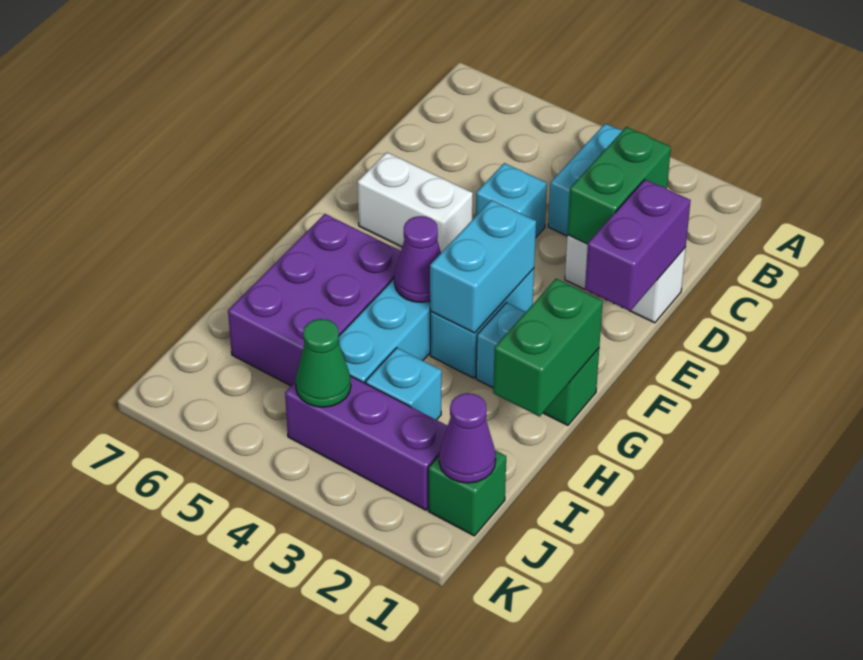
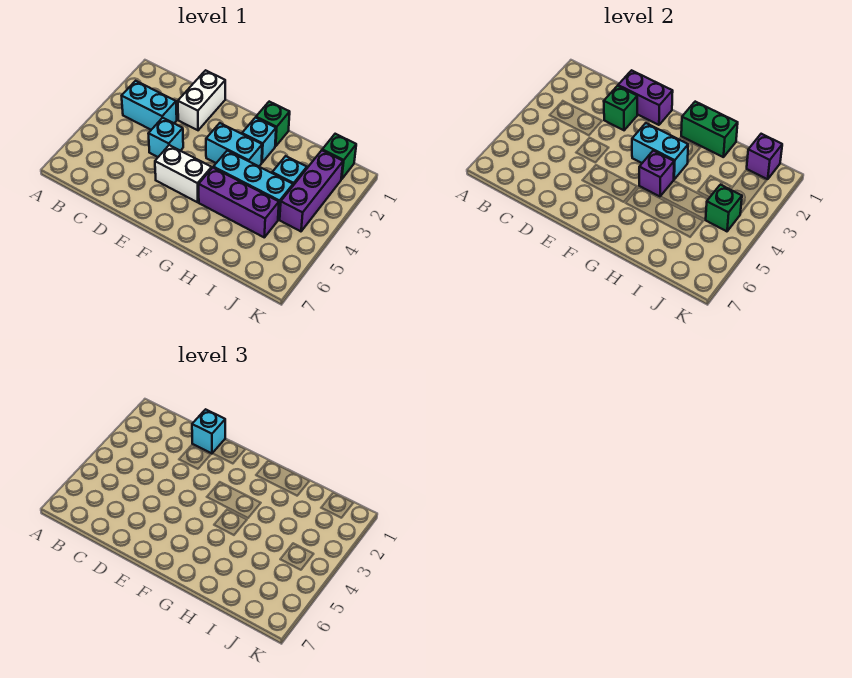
green brick C2:D2 level 2 -> green brick D2 level 2
none -> cyan brick D1 level 3
white brick E5:E6 level 1 -> white brick E5:F5 level 1
purple cone G4 level 2 -> purple brick G4 level 2
purple brick G5:I6 level 1 -> purple brick G5:I5 level 1
purple cone J1 level 2 -> purple brick J1 level 2
green cone J4 level 2 -> green brick J4 level 2

